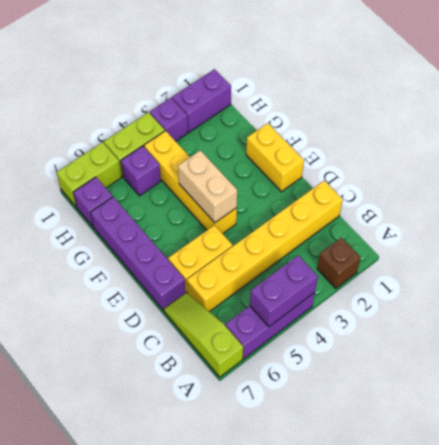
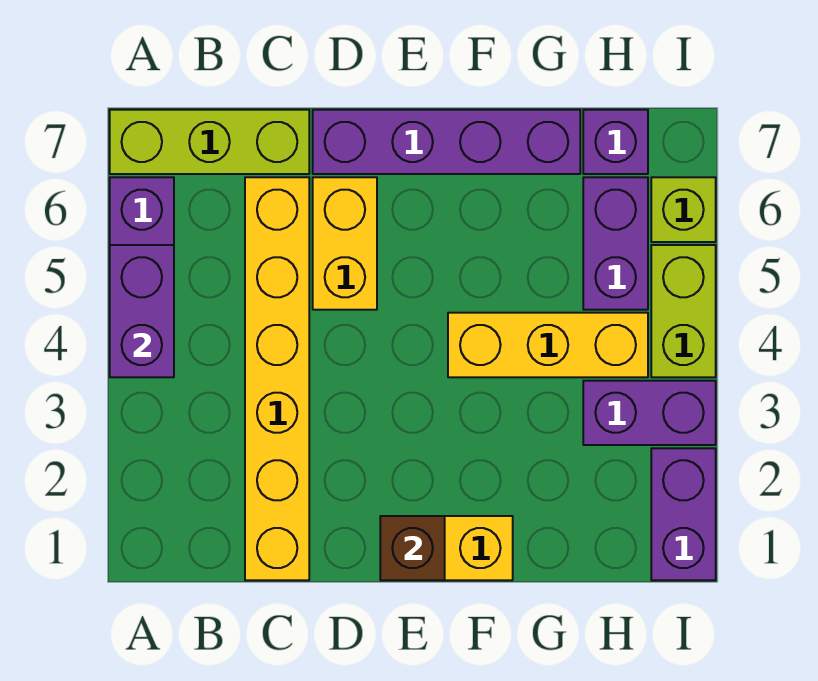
brown brick A2 level 1 -> brown brick E1 level 2
lime slope A7:C7 level 1 top A -> lime brick A7:C7 level 1
yellow brick E4:H4 level 1 -> yellow brick F4:H4 level 1
tan brick E4:F4 level 2 -> none
purple brick H5 level 1 -> purple brick H5:H6 level 1
purple brick I3 level 1 -> purple brick H3:I3 level 1
lime brick I6:I7 level 1 -> lime brick I6 level 1

